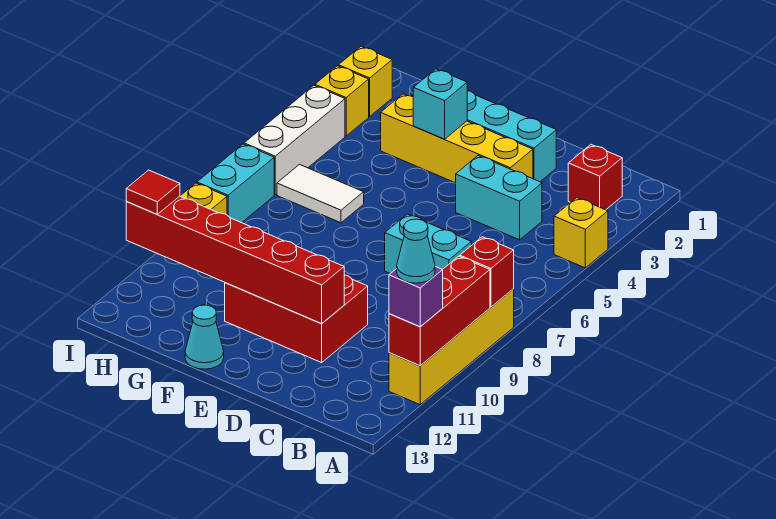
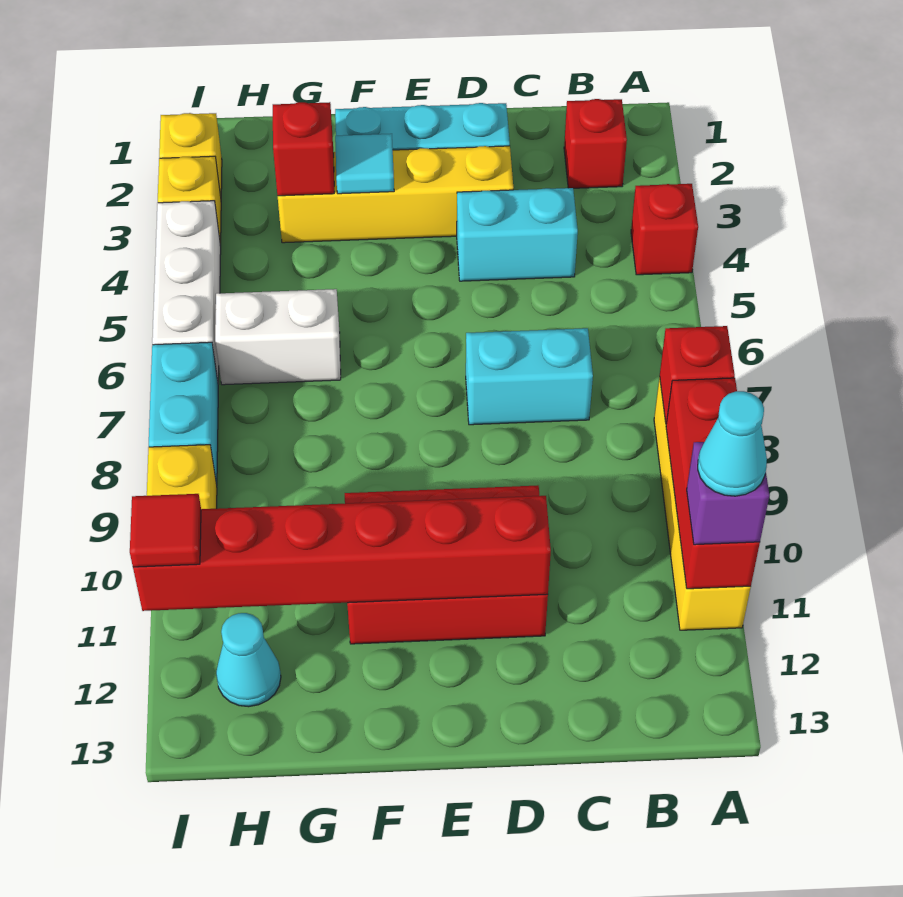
yellow brick A4 level 1 -> red brick A4 level 1
cyan brick F3 level 2 -> cyan tile F3 level 2
cyan cone F13 level 1 -> cyan cone H12 level 1
none -> red brick G3 level 2
white tile G6:H6 level 1 -> white brick G6:H6 level 1

